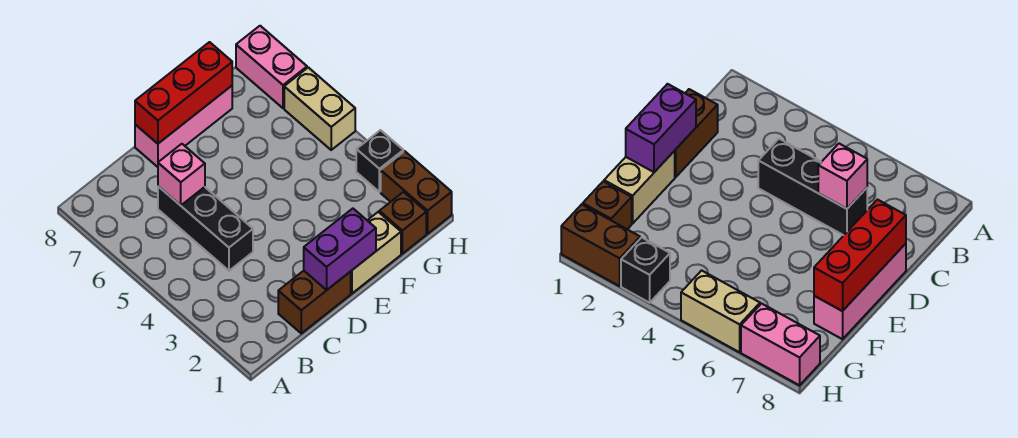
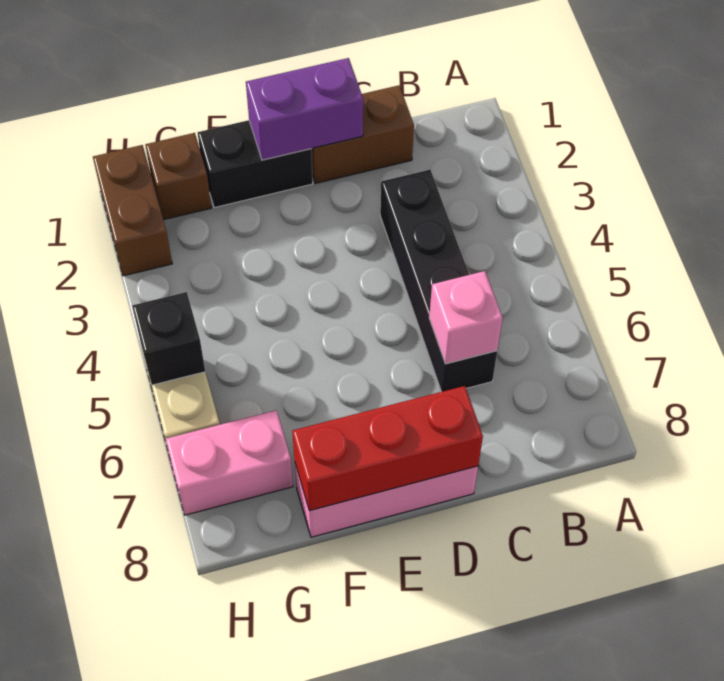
black brick C4:C6 level 1 -> black brick C3:C6 level 1
tan brick E1:F1 level 1 -> black brick E1:F1 level 1
black brick H3 level 1 -> black brick H5 level 2
pink brick H7:H8 level 1 -> pink brick G7:H7 level 1

